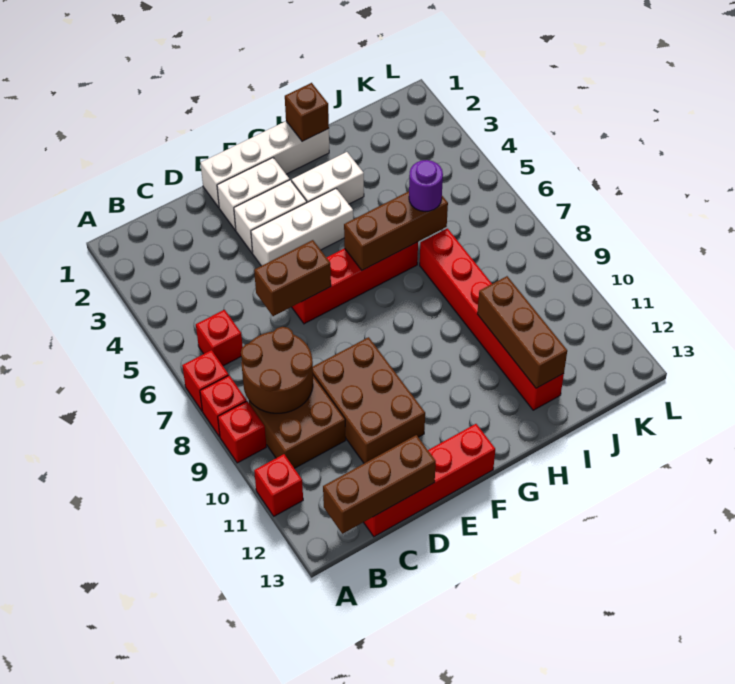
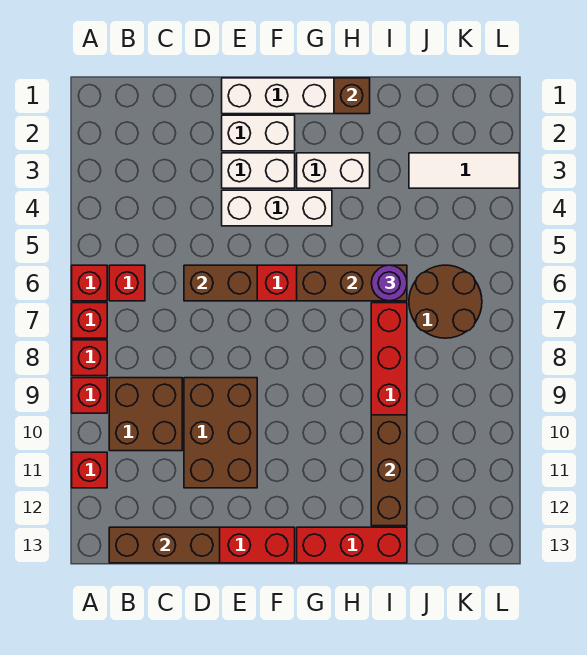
none -> red brick A6 level 1
brown round brick B8:C9 level 2 -> brown round brick J6:K7 level 1
none -> red brick G13:I13 level 1
none -> white tile J3:L3 level 1

